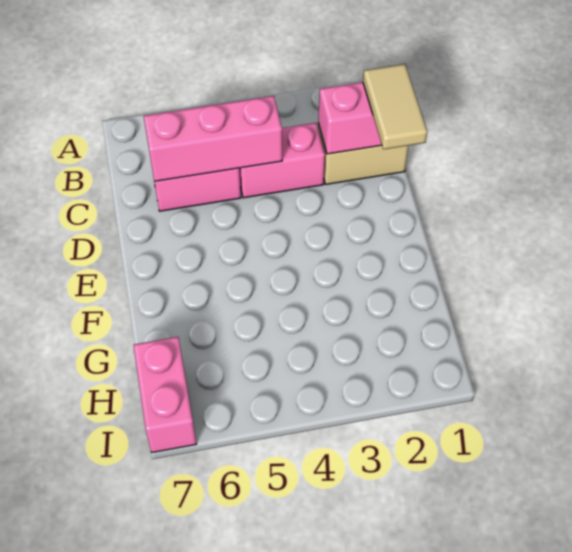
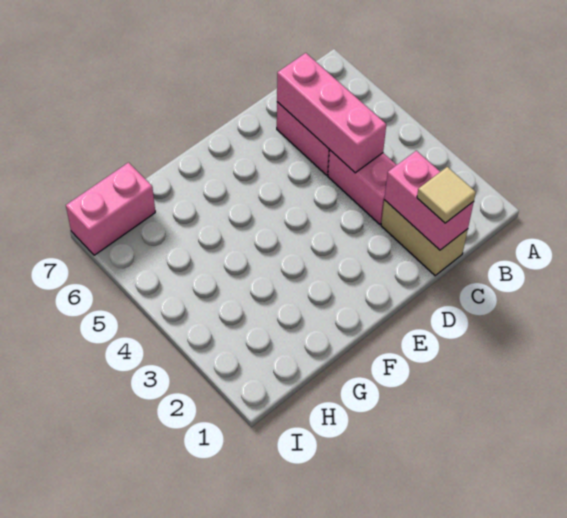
tan tile C1:D1 level 3 -> tan tile C1 level 3

